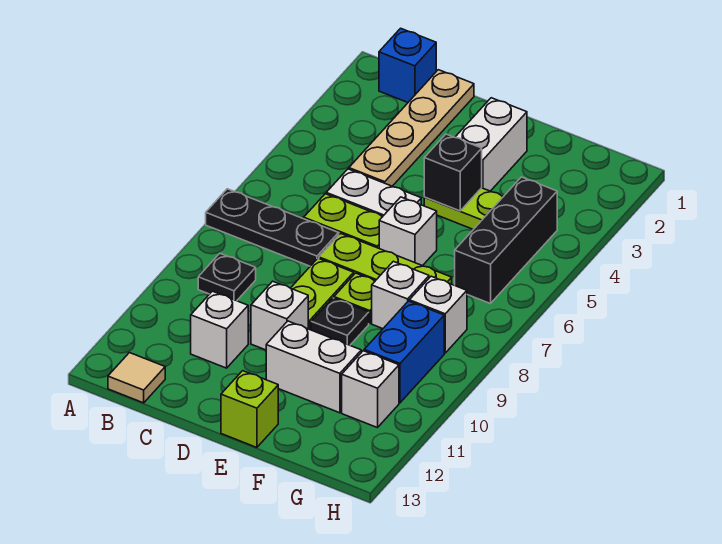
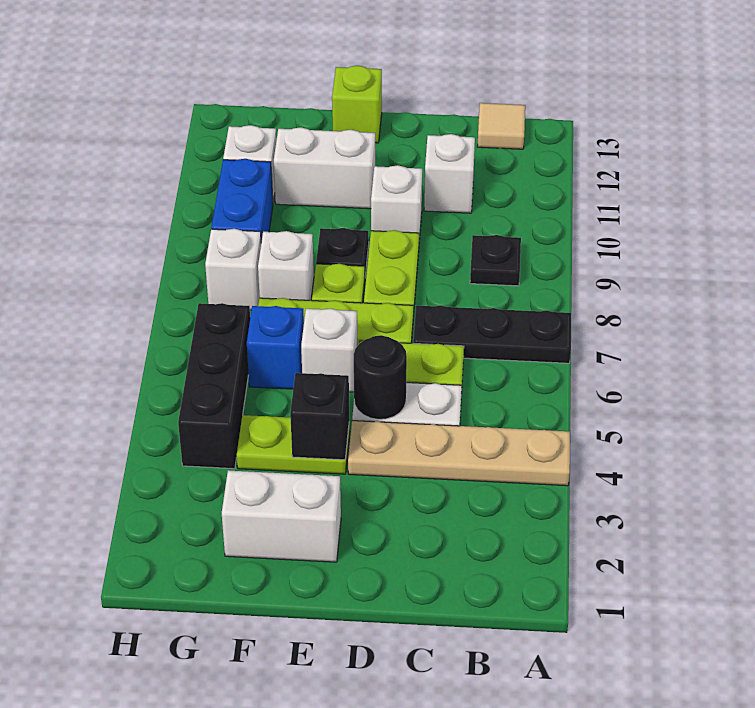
blue brick B1 level 1 -> blue brick F6 level 1
tan plate C1:C4 level 1 -> tan plate A4:D4 level 1
none -> black round brick D5 level 2
white brick E2:E3 level 1 -> white brick E2:F2 level 1

